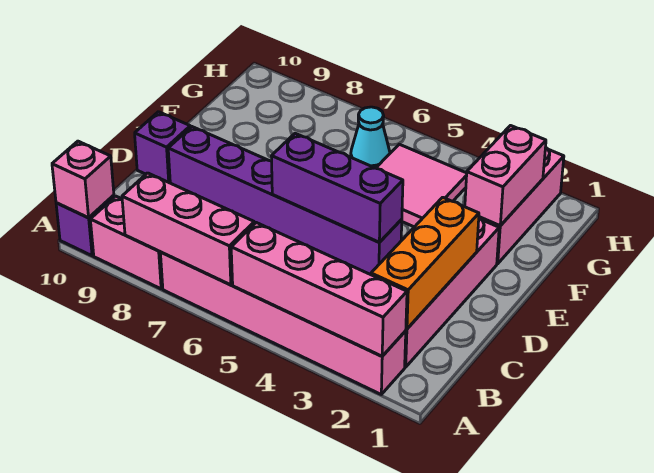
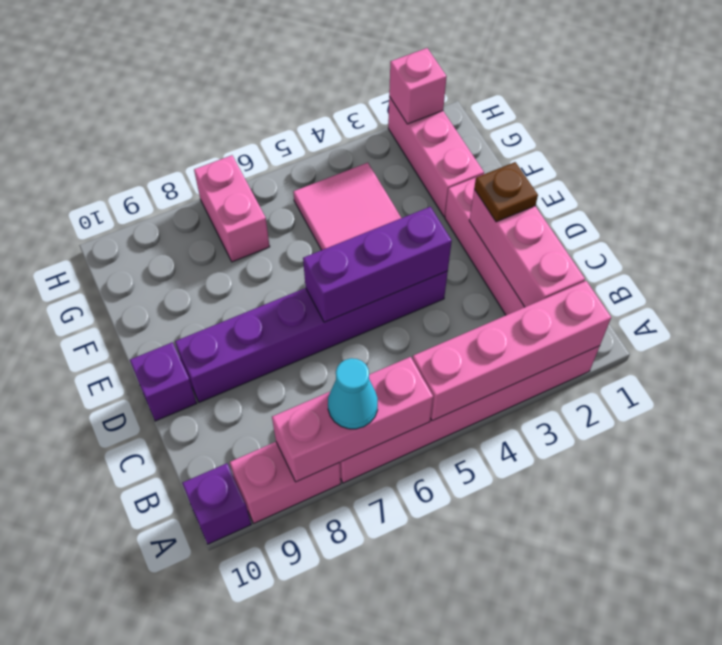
pink brick A10 level 2 -> pink brick H2 level 2
orange brick B2:D2 level 2 -> pink brick B2:D2 level 2
none -> brown plate D2 level 3
pink brick F2:G2 level 2 -> pink brick G7:H7 level 1
cyan cone G6 level 1 -> cyan cone A7 level 3

